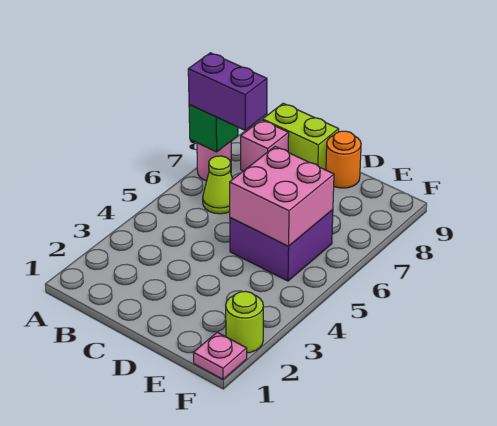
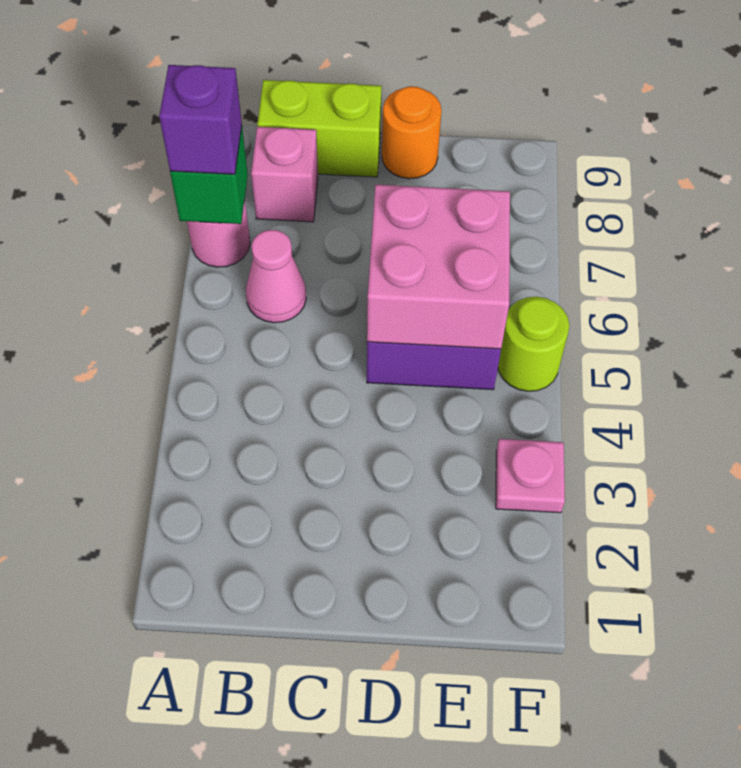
purple brick A7:B7 level 3 -> purple brick A7 level 3
lime cone B6 level 1 -> pink cone B6 level 1
pink plate F1 level 1 -> pink plate F3 level 1
lime round brick F2 level 1 -> lime round brick F5 level 1

